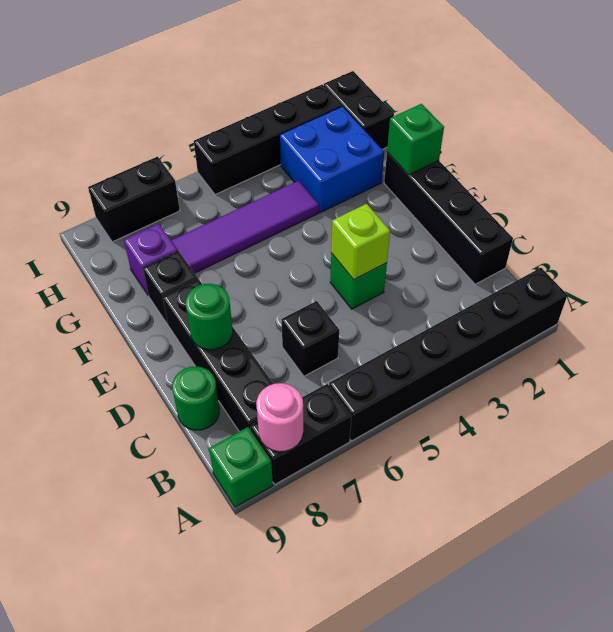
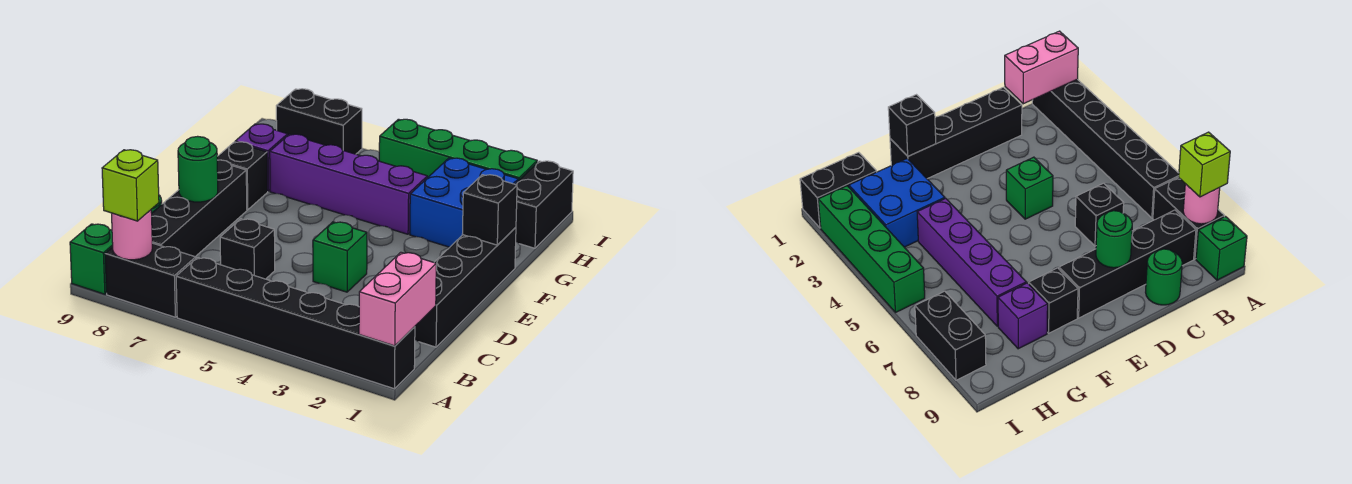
none -> pink brick A1:B1 level 2
lime brick D4 level 2 -> lime brick A8 level 3
green brick F1 level 2 -> black brick F1 level 2
purple tile G4:G7 level 1 -> purple brick G4:G7 level 1
black brick I2:I5 level 1 -> green brick I2:I5 level 1

